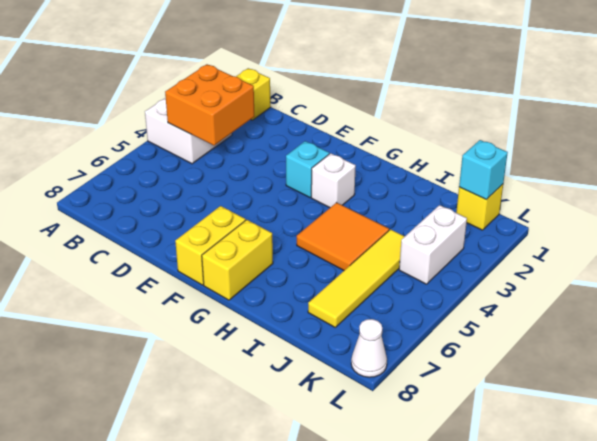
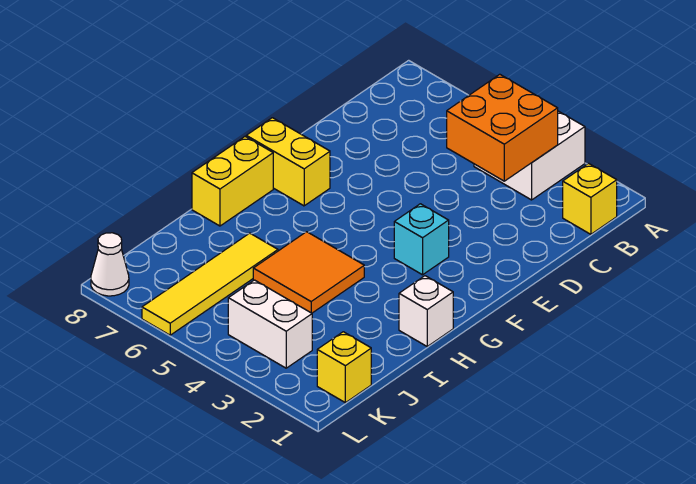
white brick G3 level 1 -> white brick H1 level 1
yellow brick G7:G8 level 1 -> yellow brick G8:H8 level 1
yellow tile J4:J7 level 1 -> yellow tile I6:L6 level 1
cyan brick K1 level 2 -> none

